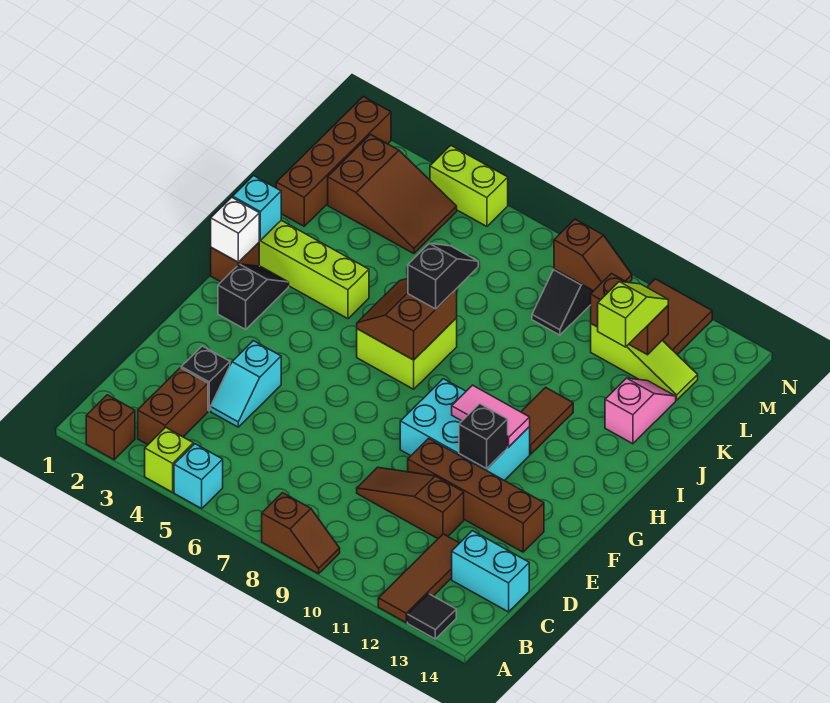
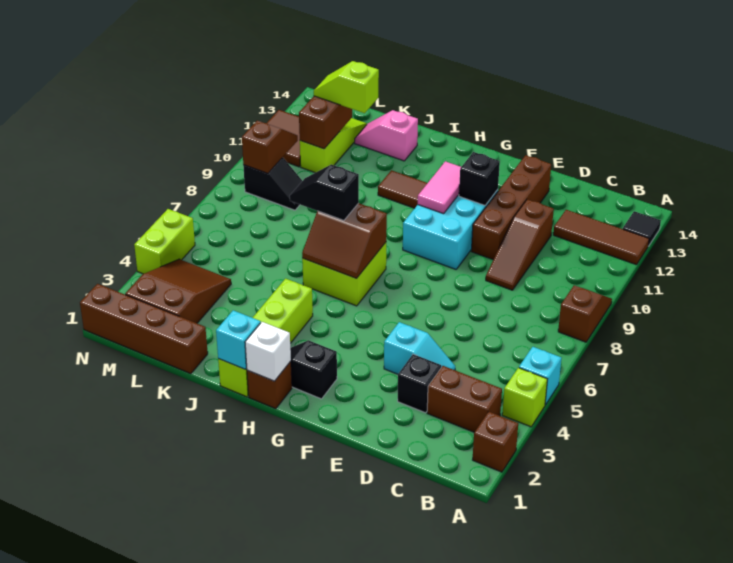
cyan brick C13:C14 level 1 -> none

